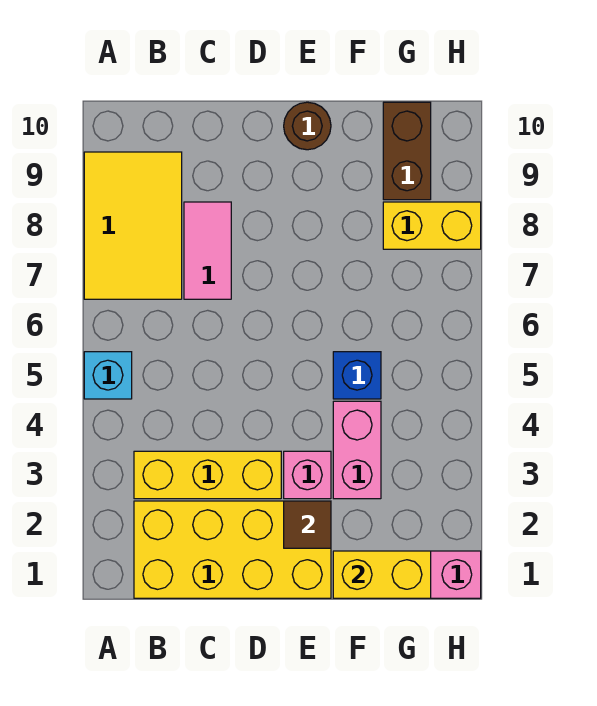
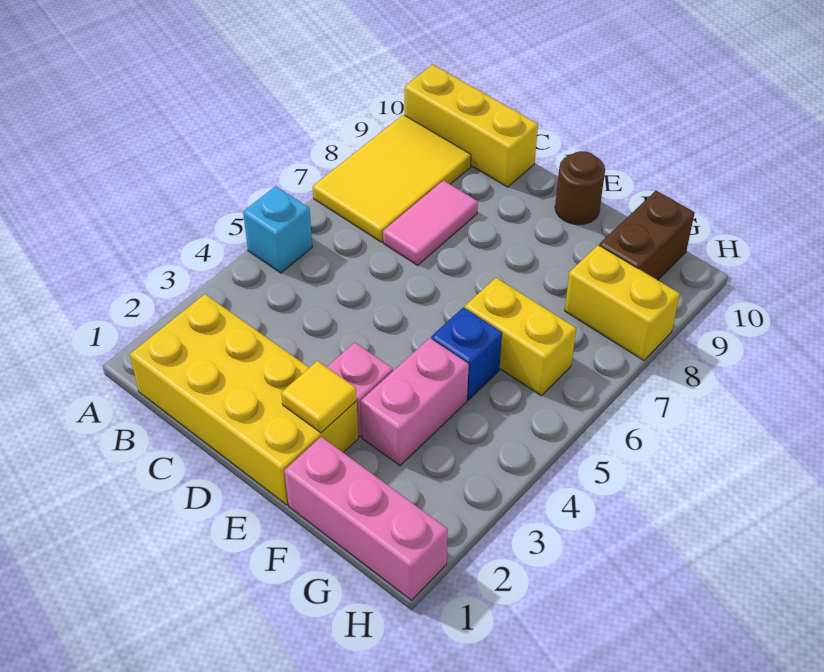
yellow brick B3:D3 level 1 -> yellow brick A10:C10 level 1
brown tile E2 level 2 -> yellow tile E2 level 2
yellow brick F1:G1 level 2 -> yellow brick F6:G6 level 1

